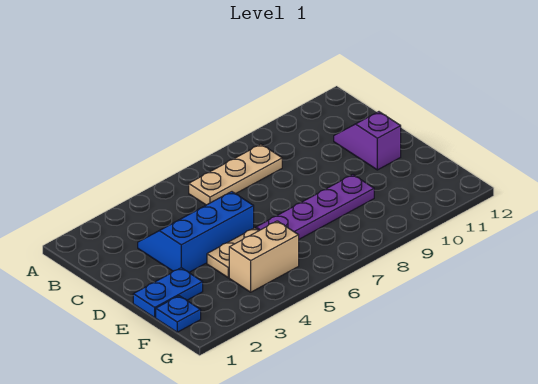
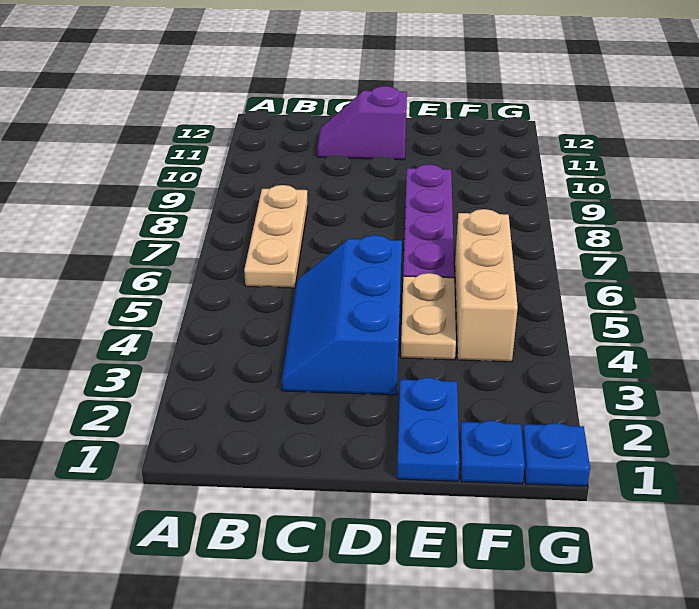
tan brick F4:F5 level 1 -> tan brick F4:F6 level 1
none -> blue plate G1 level 1

